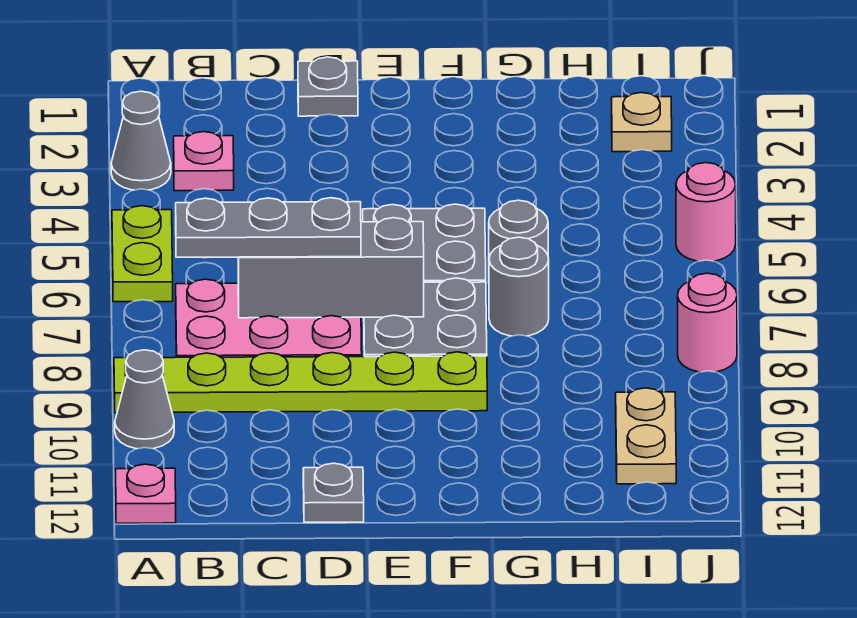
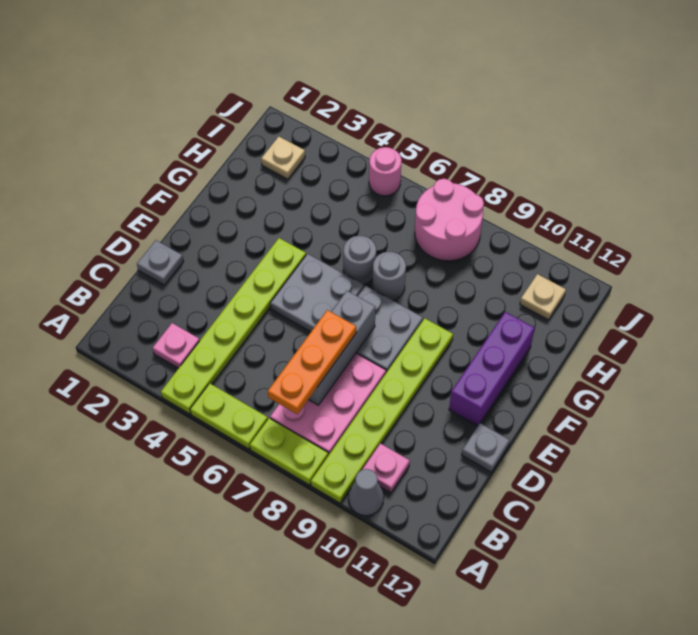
grey cone A3 level 1 -> none
none -> lime plate A4:F4 level 1
none -> lime plate A7:A8 level 1
pink plate A12 level 1 -> pink plate B10 level 1
grey plate B7:D7 level 3 -> orange plate B7:D7 level 3
none -> purple brick E11:G11 level 1
tan plate I10:I11 level 1 -> tan plate I11 level 1
pink round brick J8 level 1 -> pink round brick I7:J8 level 1

